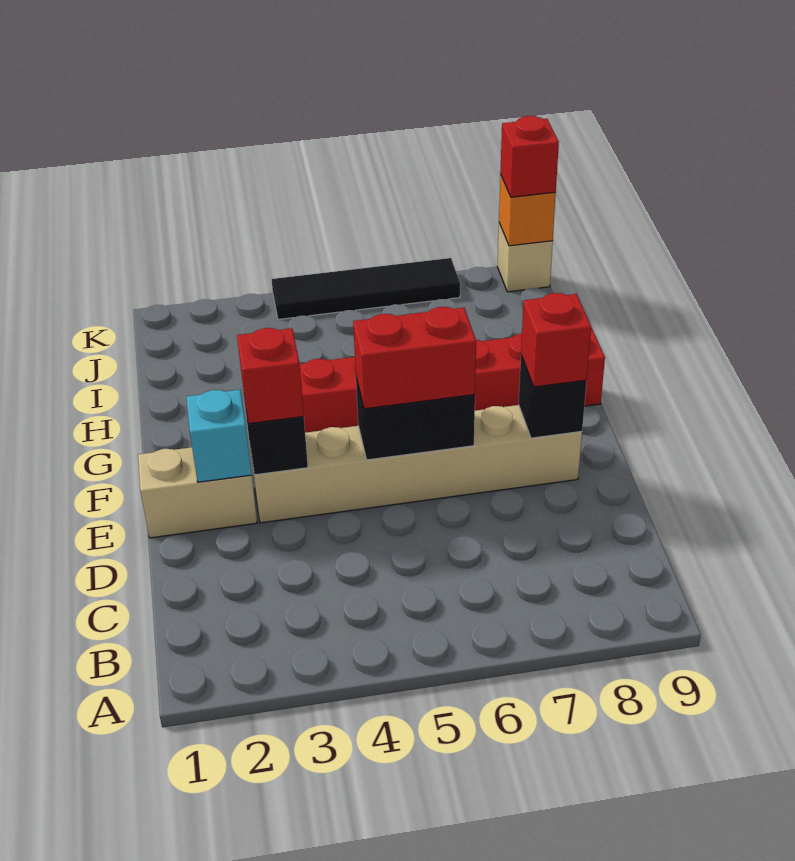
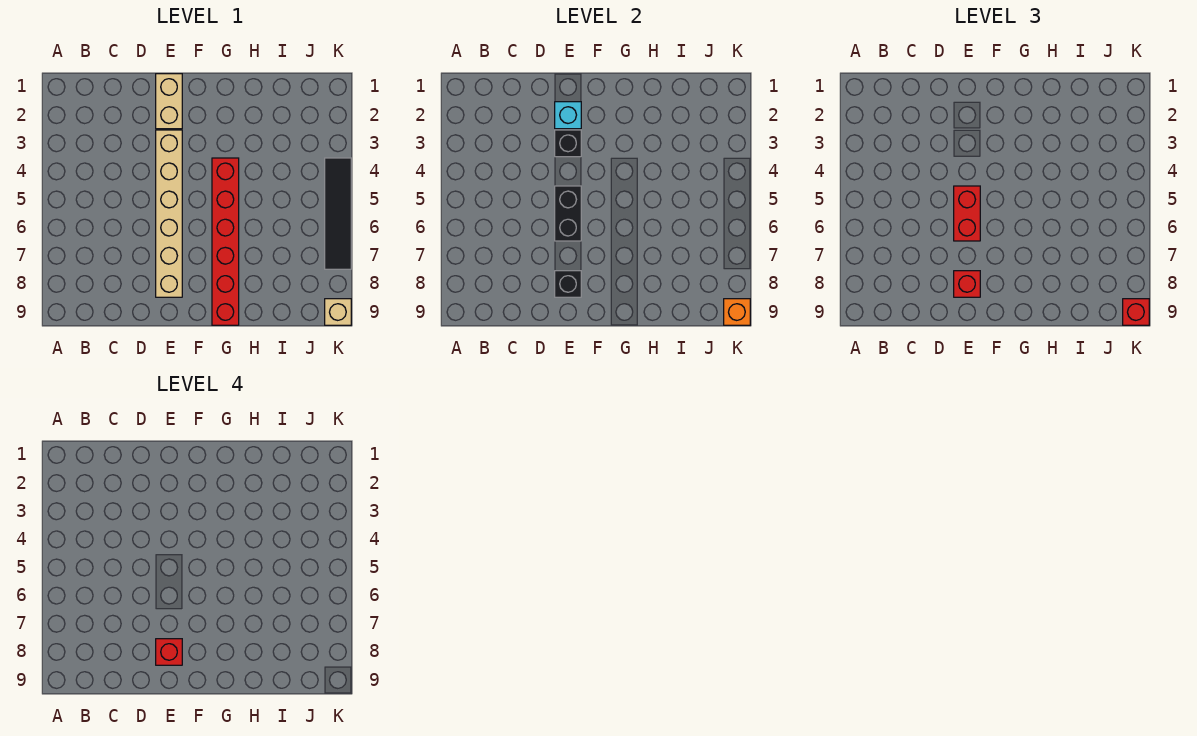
red brick E3 level 3 -> red brick E8 level 4

